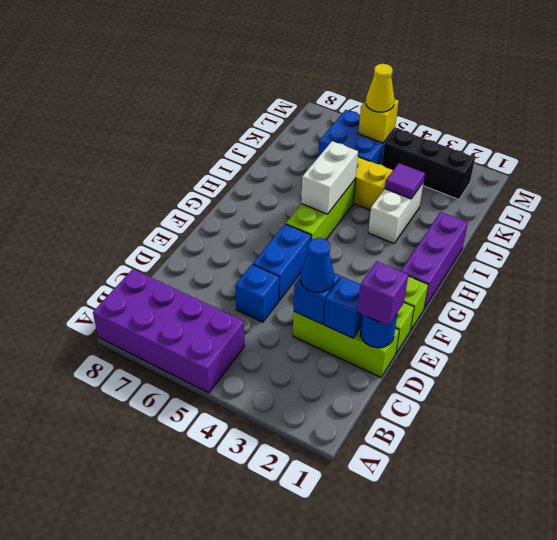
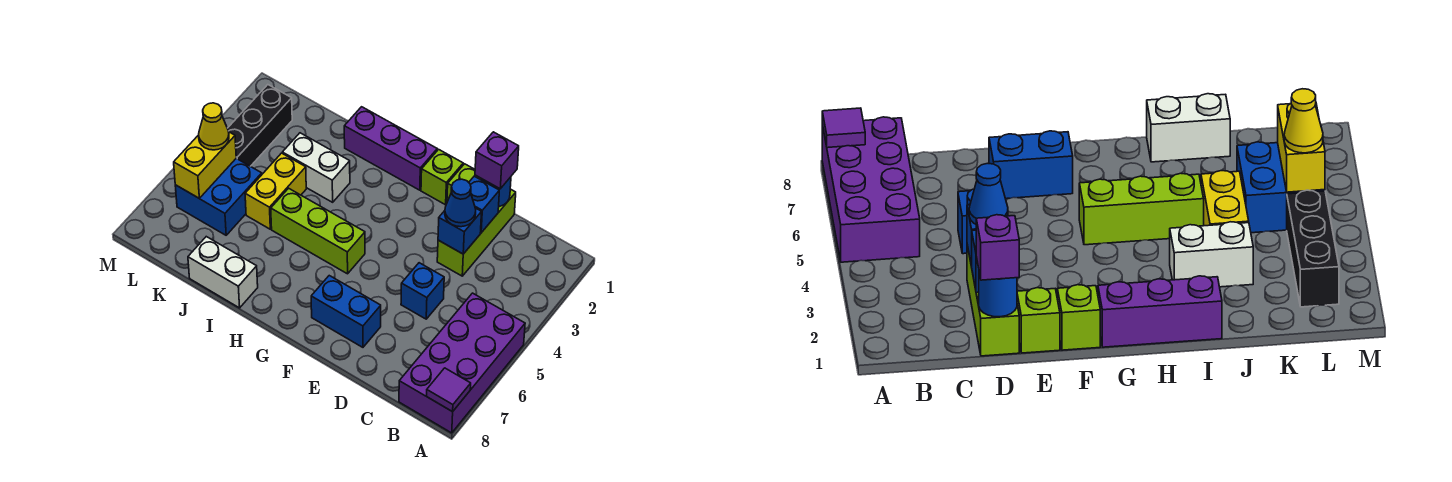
blue brick E5:F5 level 1 -> blue brick E7:F7 level 1
white brick H5:I5 level 2 -> white brick I8:J8 level 1
purple tile J3 level 2 -> purple tile A8 level 2
yellow brick L5 level 2 -> yellow brick L5:L6 level 2

